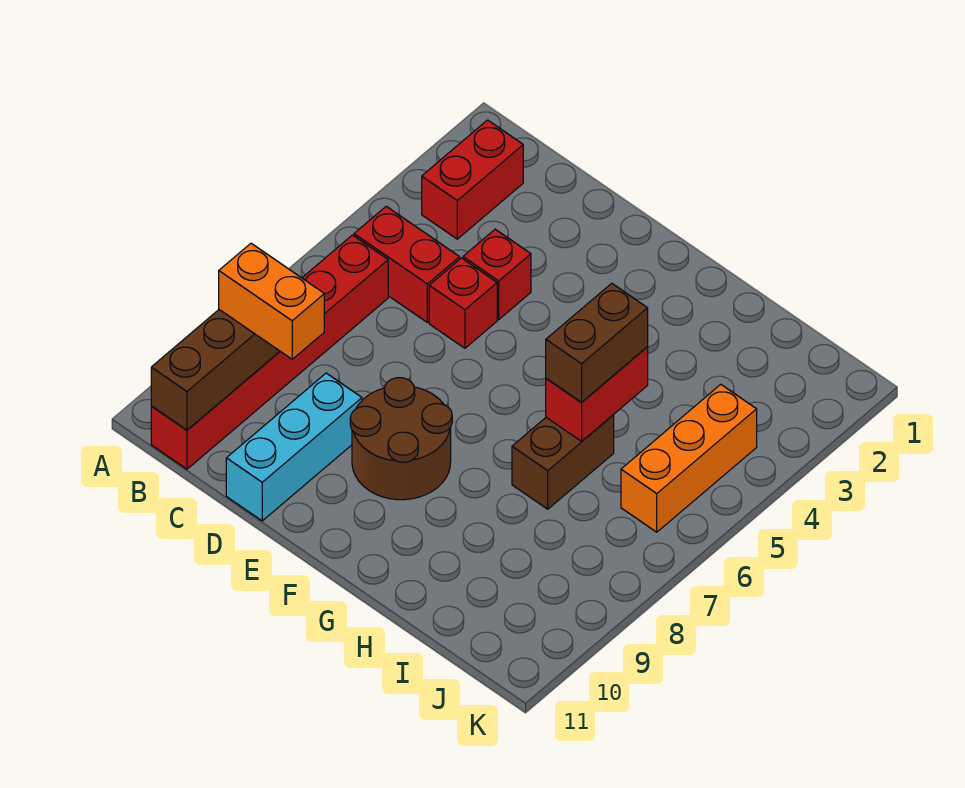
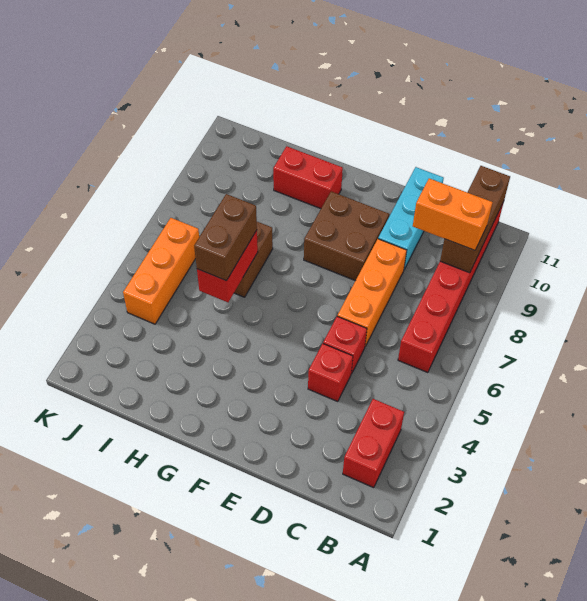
red brick B5:C5 level 1 -> red brick G10:H10 level 1
none -> orange brick D6:D8 level 1
brown round brick E8:F9 level 1 -> brown brick E8:F9 level 1

